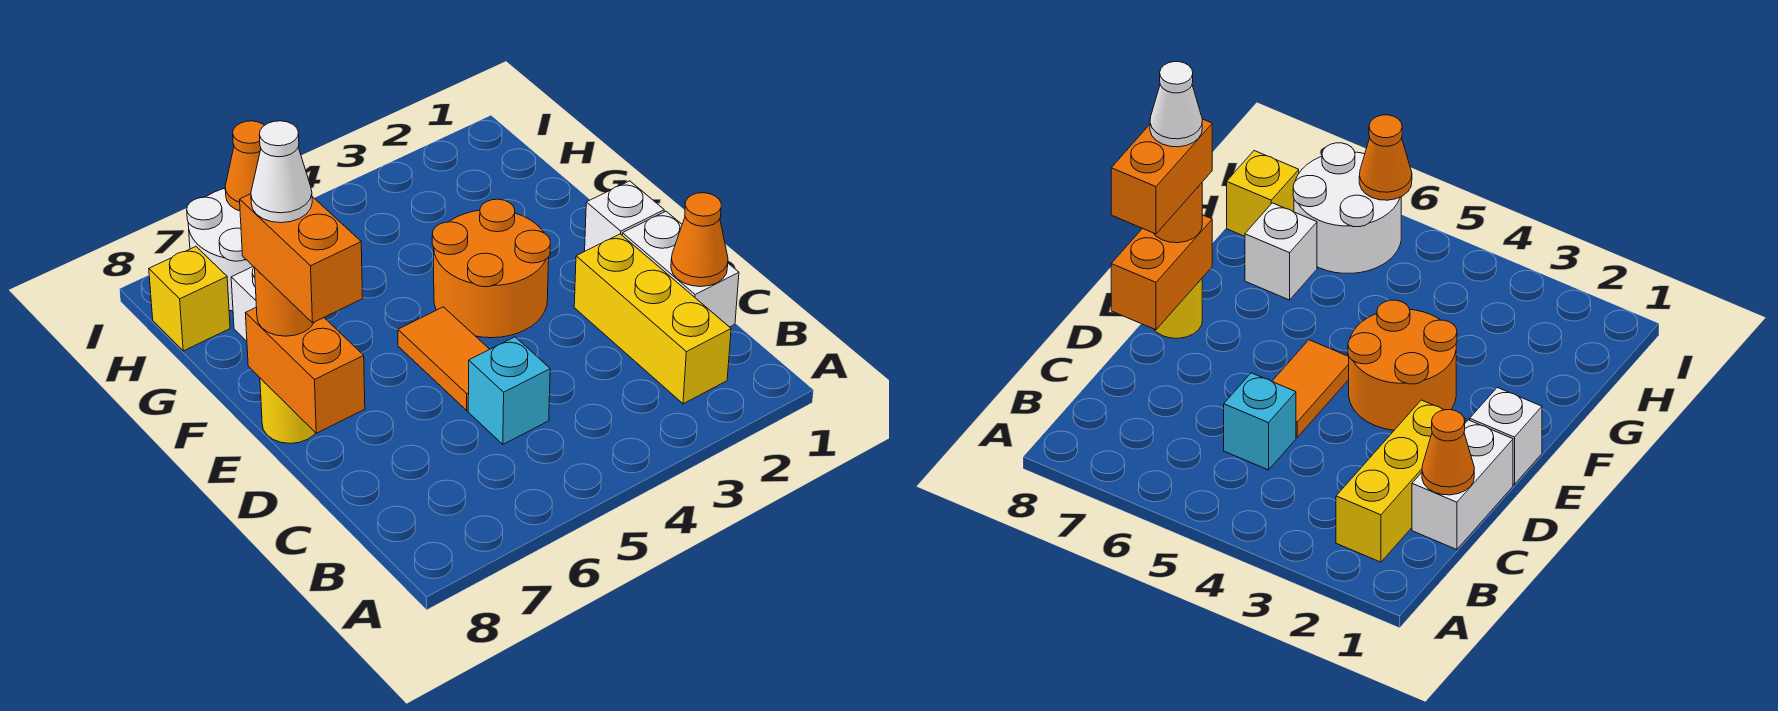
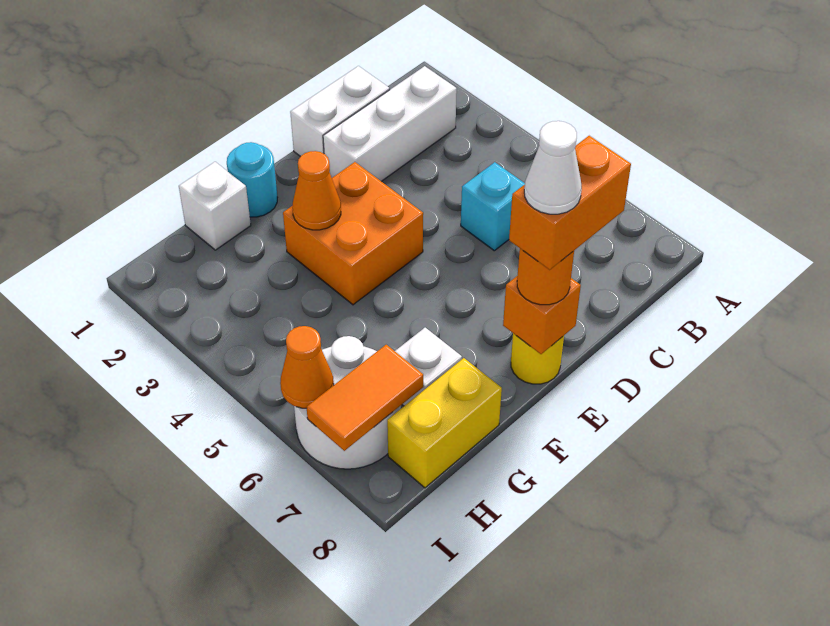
yellow brick B2:D2 level 1 -> white brick B2:D2 level 1
orange cone C1 level 2 -> orange cone F3 level 2
orange tile D5:E5 level 1 -> orange tile H7:I7 level 2
orange brick D8:E8 level 2 -> orange brick E8 level 2
white brick E1 level 1 -> white brick G1 level 1
orange round brick E3:F4 level 1 -> orange brick E3:F4 level 1
none -> cyan round brick F1 level 1
yellow brick H8 level 1 -> yellow brick G8:H8 level 1

